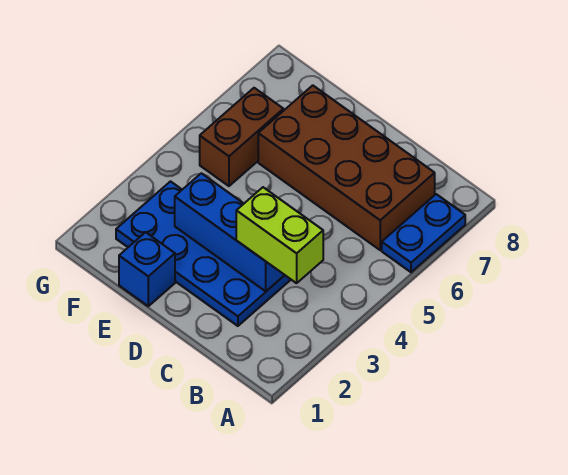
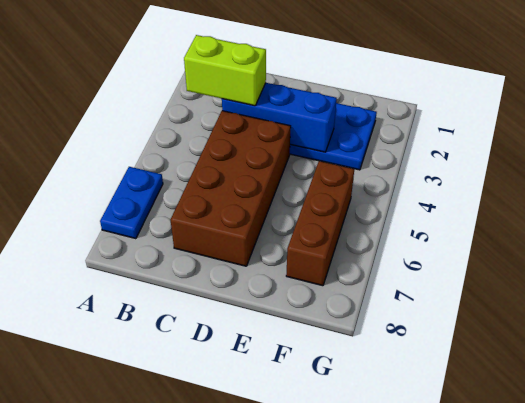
brown brick B6:E7 level 1 -> brown brick C4:D7 level 1
blue brick E1 level 1 -> none
brown brick F5:F6 level 1 -> brown brick F5:F7 level 1

